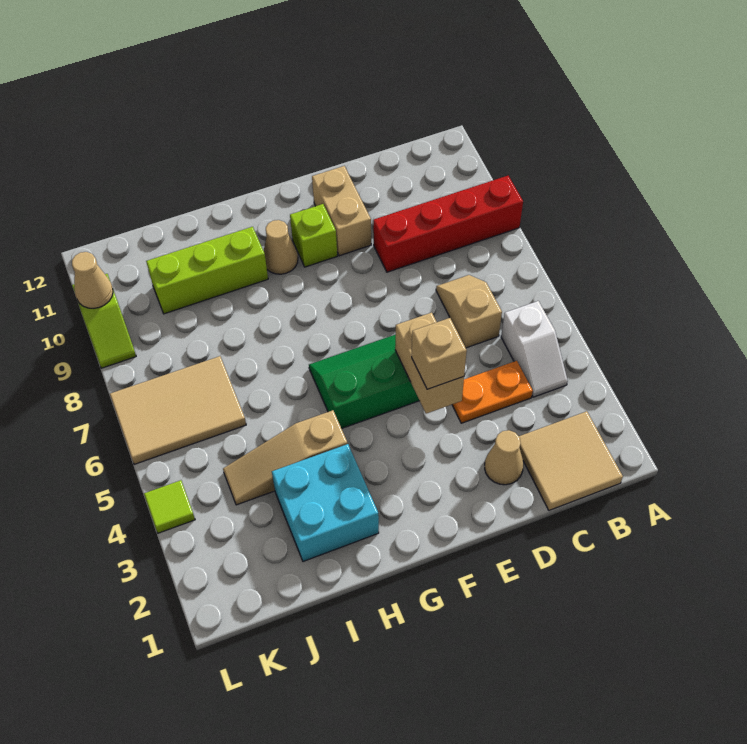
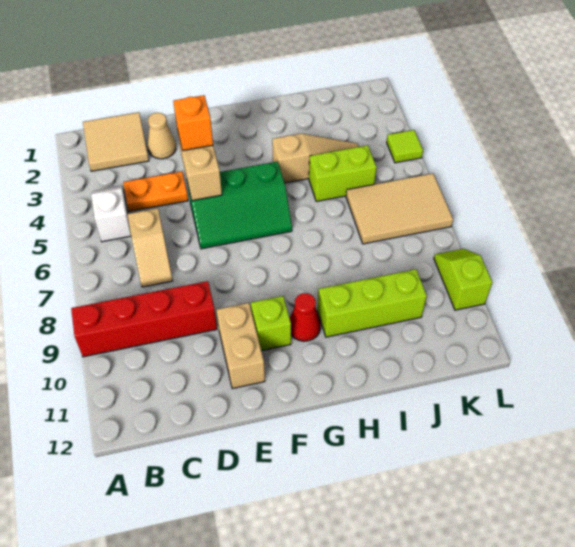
tan brick E4 level 3 -> orange brick E4 level 3
tan cone G10 level 1 -> red cone G10 level 1
cyan brick H2:I3 level 1 -> none
none -> lime brick I5:J5 level 1
tan cone L10 level 2 -> none

